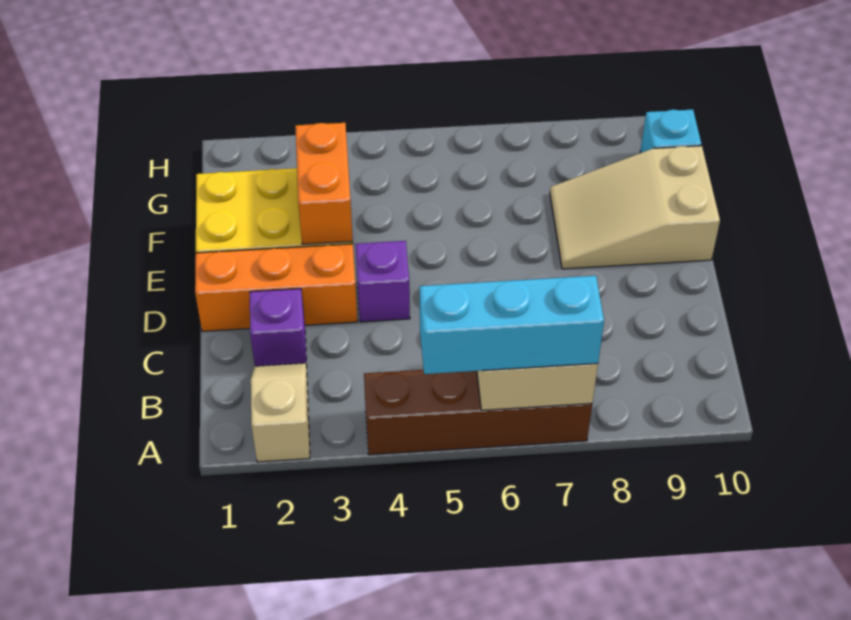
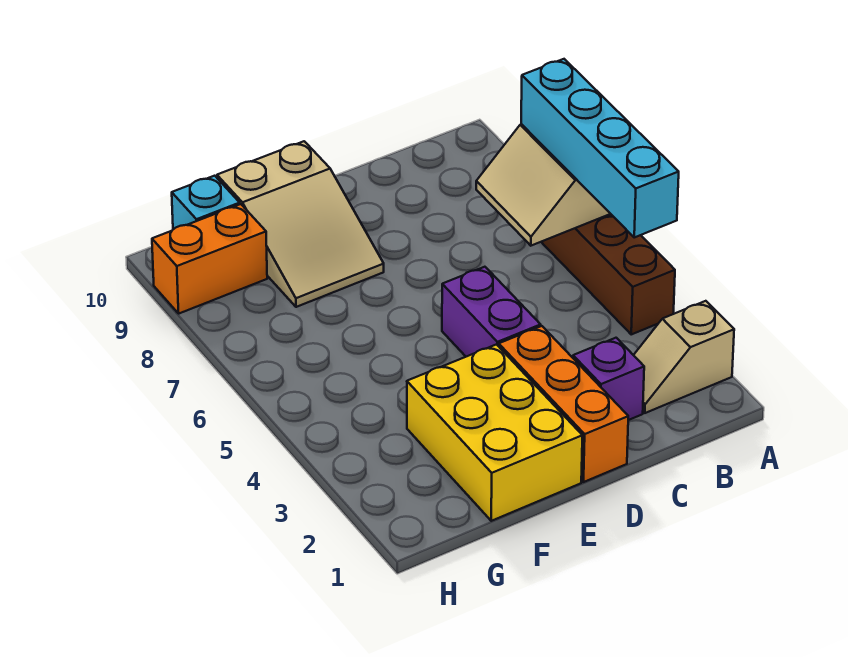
cyan brick A5:A7 level 3 -> cyan brick A4:A7 level 3
purple brick D4 level 1 -> purple brick D4:D5 level 1
orange brick E3:F3 level 2 -> orange brick G9:H9 level 1

